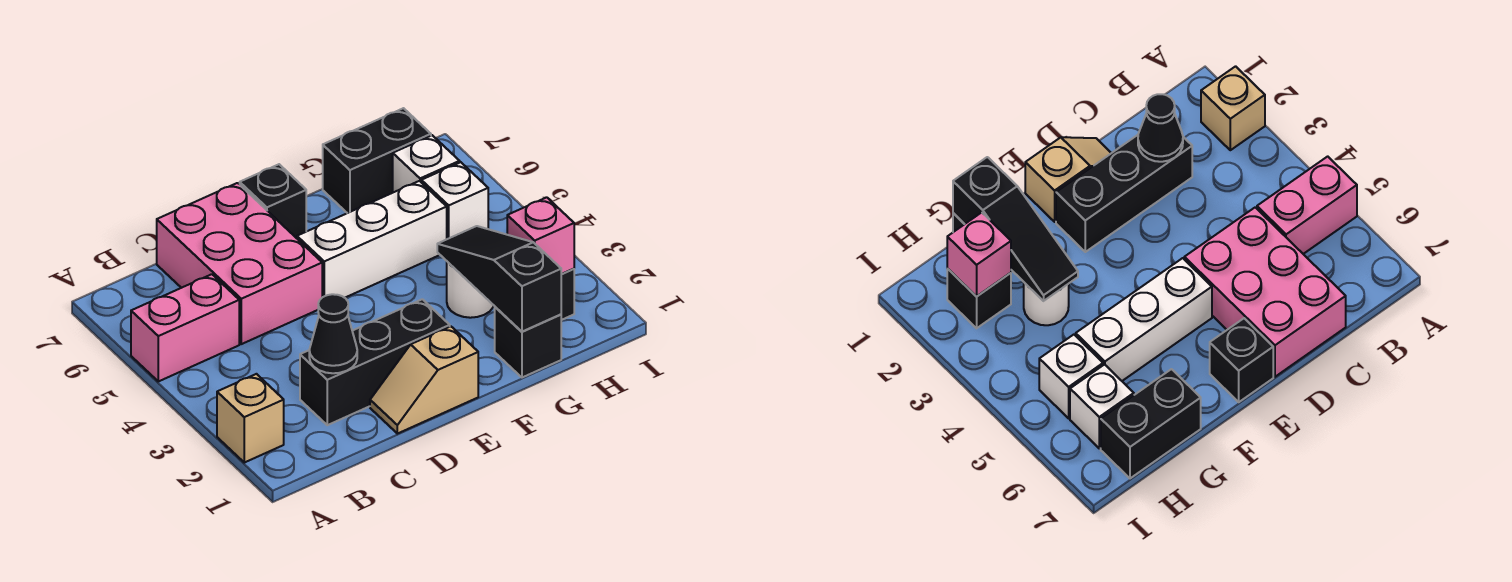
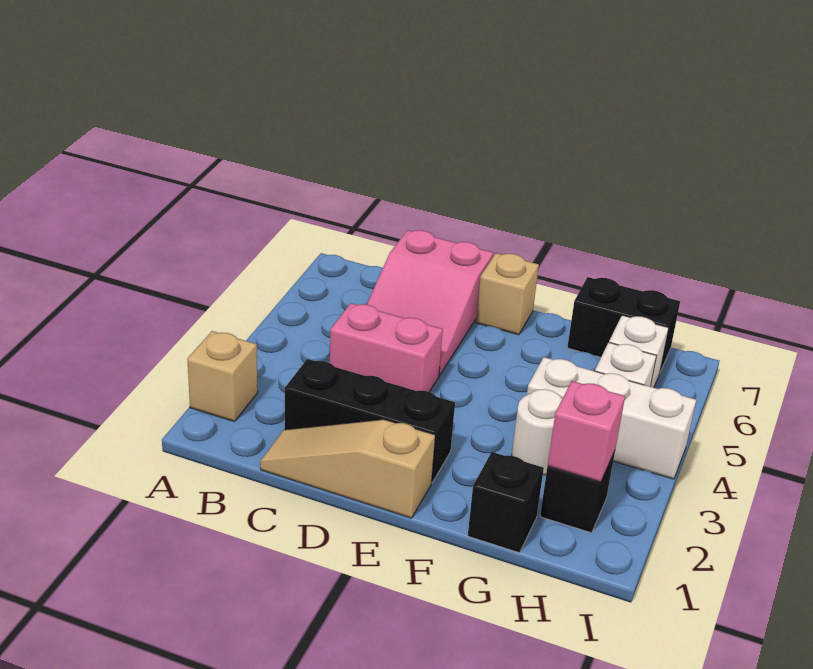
pink brick A5:B5 level 1 -> pink brick C4:D4 level 1
black cone C2 level 2 -> none
pink brick C5:D7 level 1 -> pink slope C5:D7 level 1 top 7
tan slope D1:E1 level 1 top E -> tan slope C1:E1 level 1 top E
white brick E5:G5 level 1 -> white brick G4:I4 level 1
black brick E7 level 1 -> tan brick E7 level 1
black slope G1:G3 level 2 top 1 -> none

